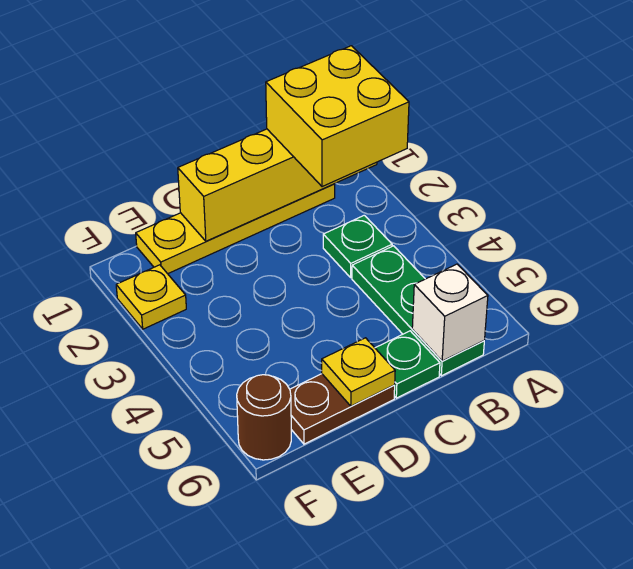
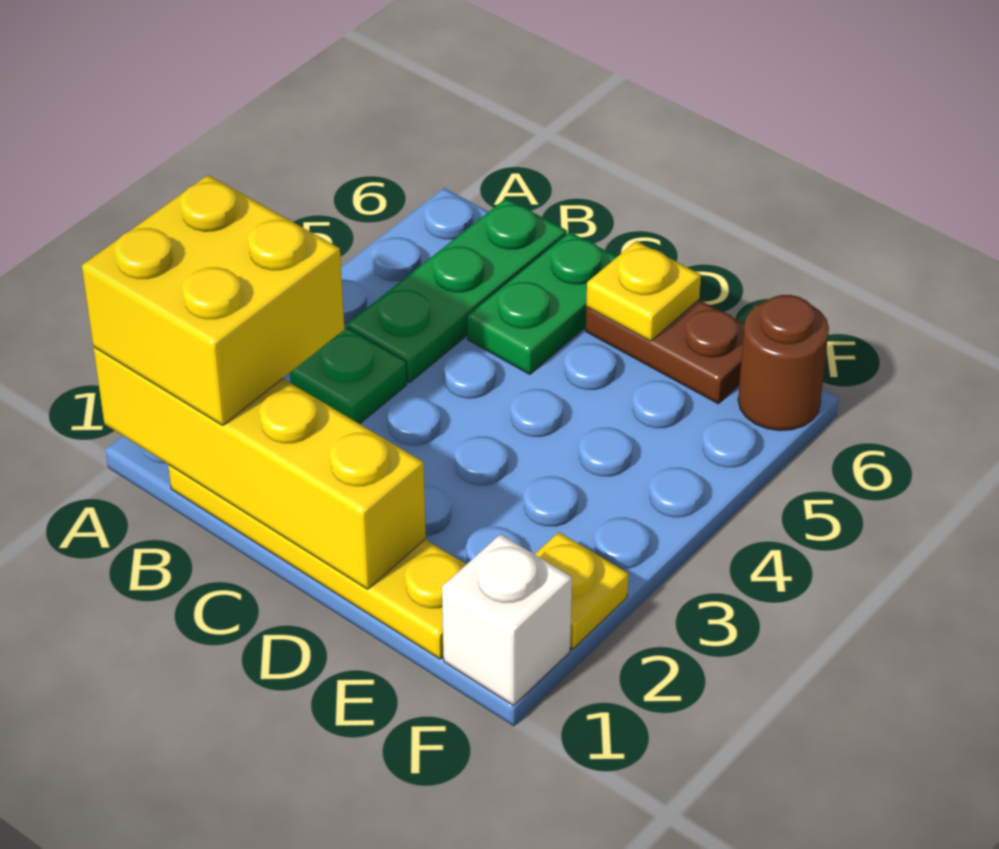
white brick B6 level 2 -> white brick F1 level 1
green plate C6 level 1 -> green plate C5:C6 level 1

